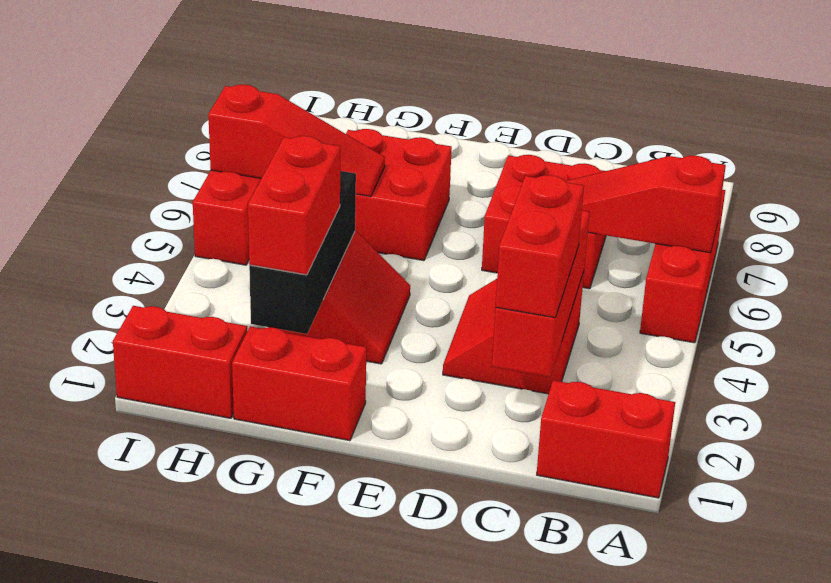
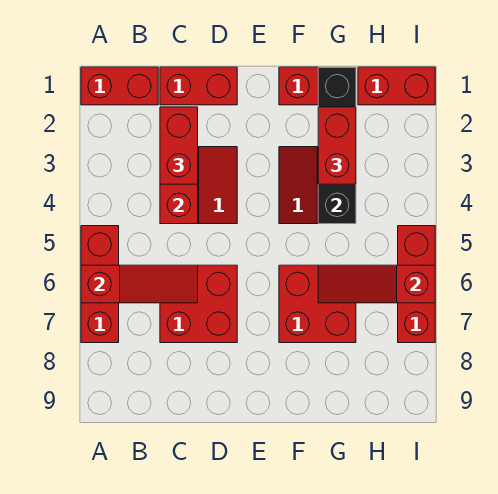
none -> red brick C1:D1 level 1
black brick G2:G4 level 2 -> black brick G1:G4 level 2

